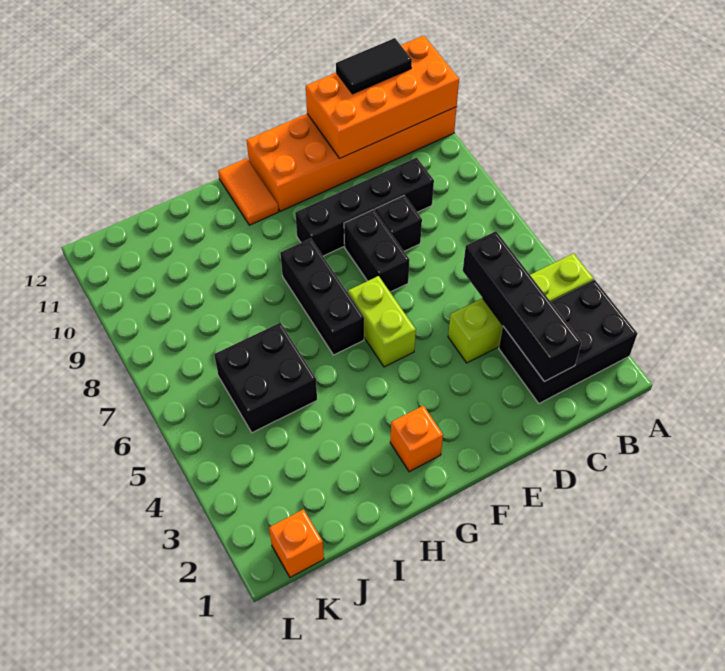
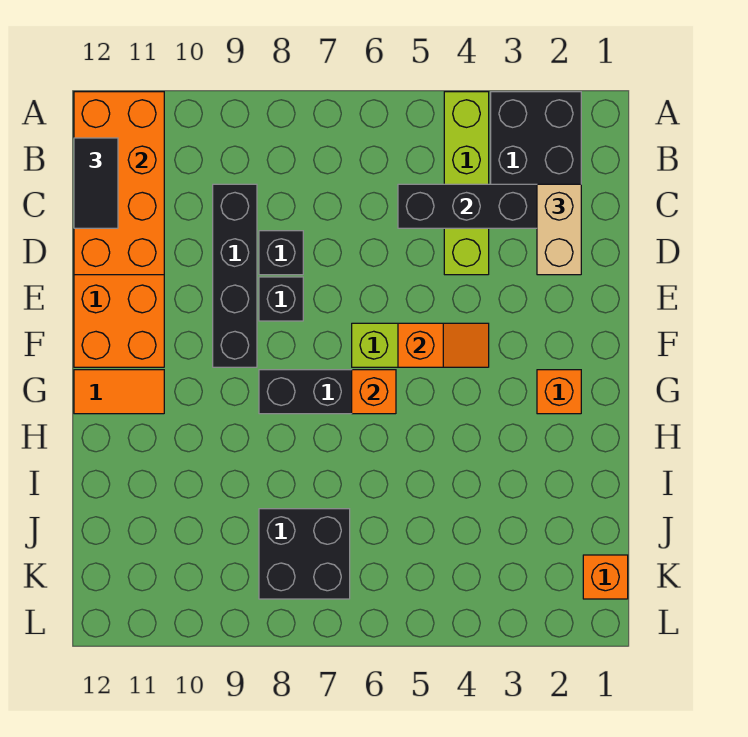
none -> tan brick C2:D2 level 3
black brick E7:E8 level 1 -> black brick E8 level 1
none -> orange slope F4:F5 level 2 top 5
none -> orange brick G6 level 2
black brick I5:J6 level 1 -> black brick J7:K8 level 1

